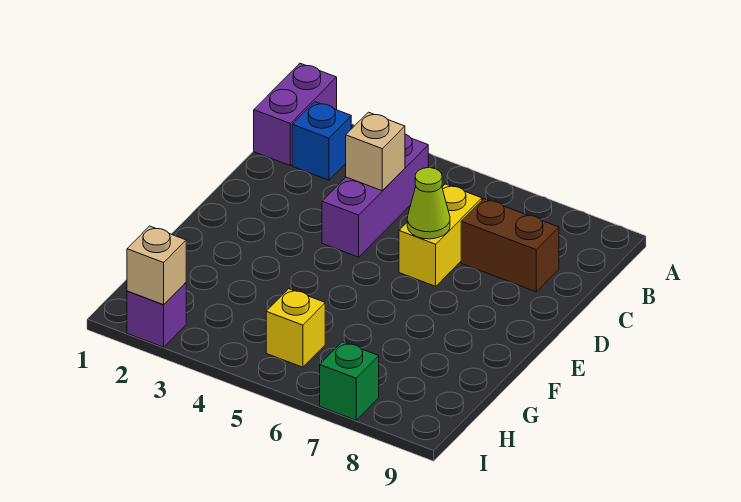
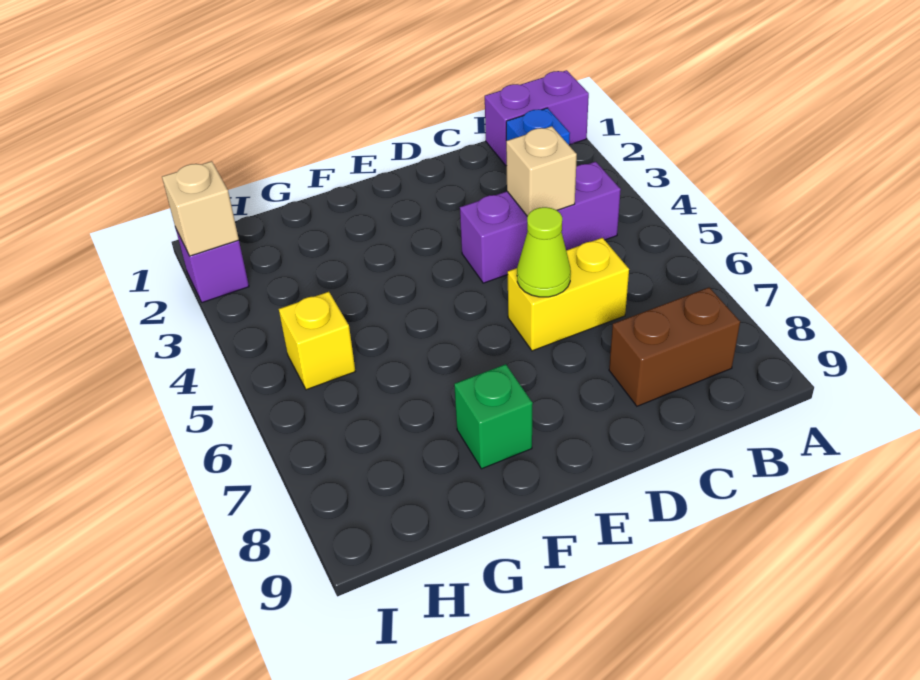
brown brick C7:C8 level 1 -> brown brick B8:C8 level 1
green brick I7 level 1 -> green brick F8 level 1

